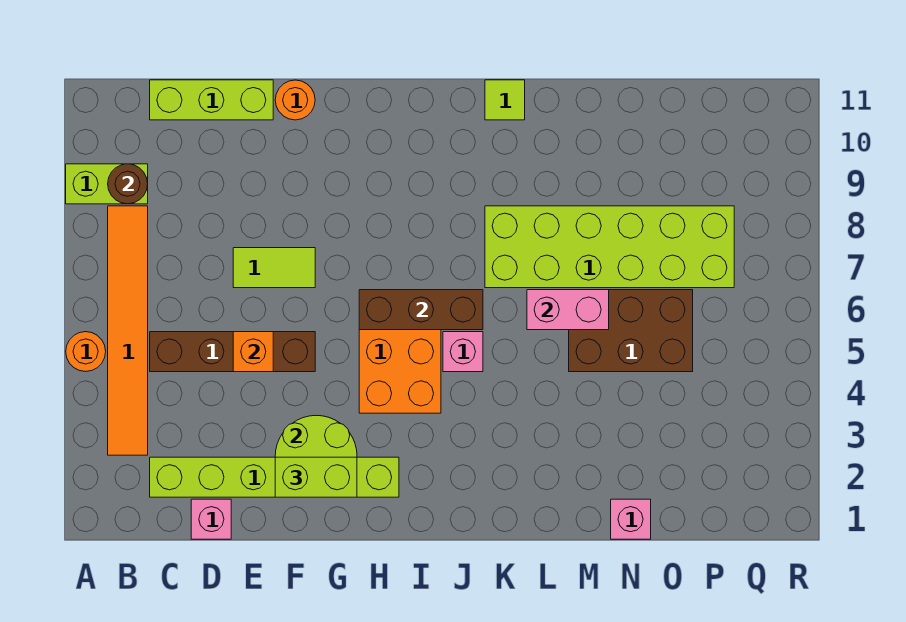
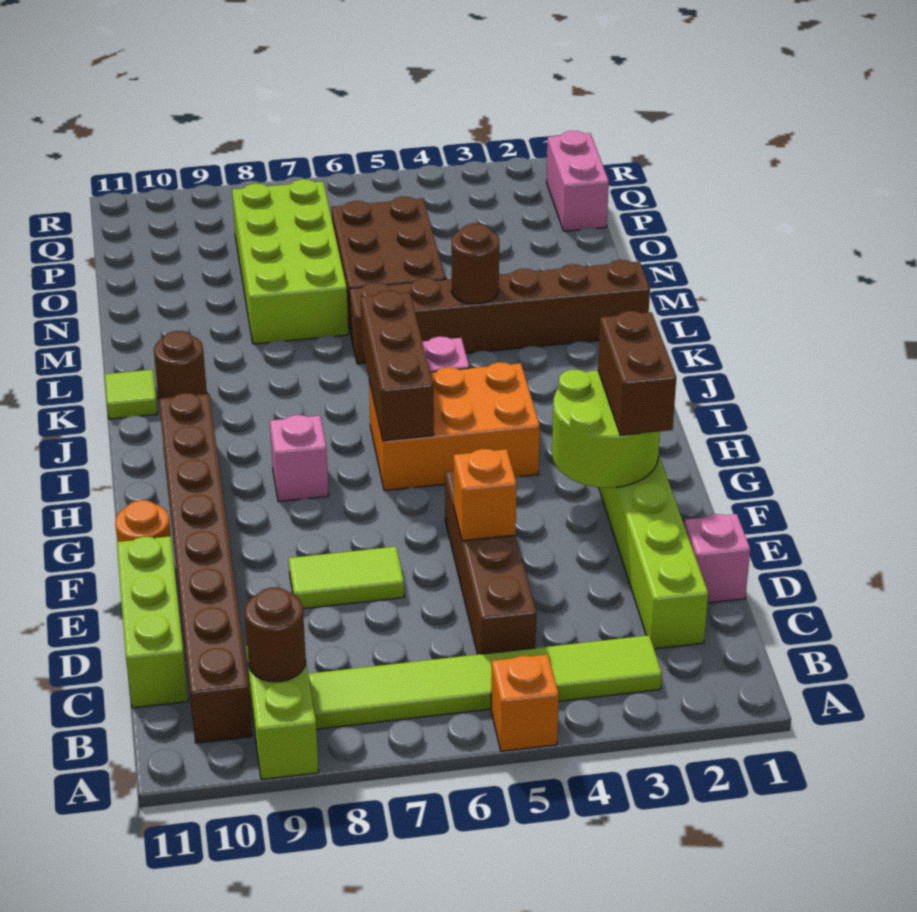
orange round brick A5 level 1 -> orange brick A5 level 1
orange tile B3:B8 level 1 -> lime tile B3:B8 level 1
none -> brown brick B10:I10 level 1
lime tile E7:F7 level 1 -> lime tile E7:E8 level 1
lime brick F2:G2 level 3 -> brown brick F2:G2 level 3
lime brick K7:P8 level 1 -> lime brick M7:P8 level 1
none -> brown round brick K10 level 1
none -> brown brick L1:L6 level 1
none -> brown round brick L4 level 2
pink brick L6:M6 level 2 -> pink brick P1:Q1 level 1
pink brick N1 level 1 -> pink brick H8 level 1

